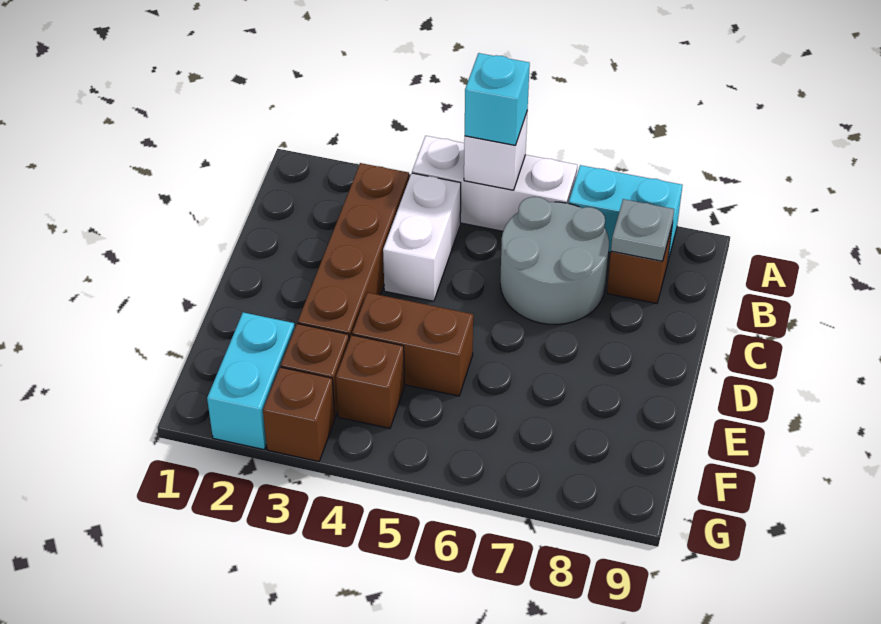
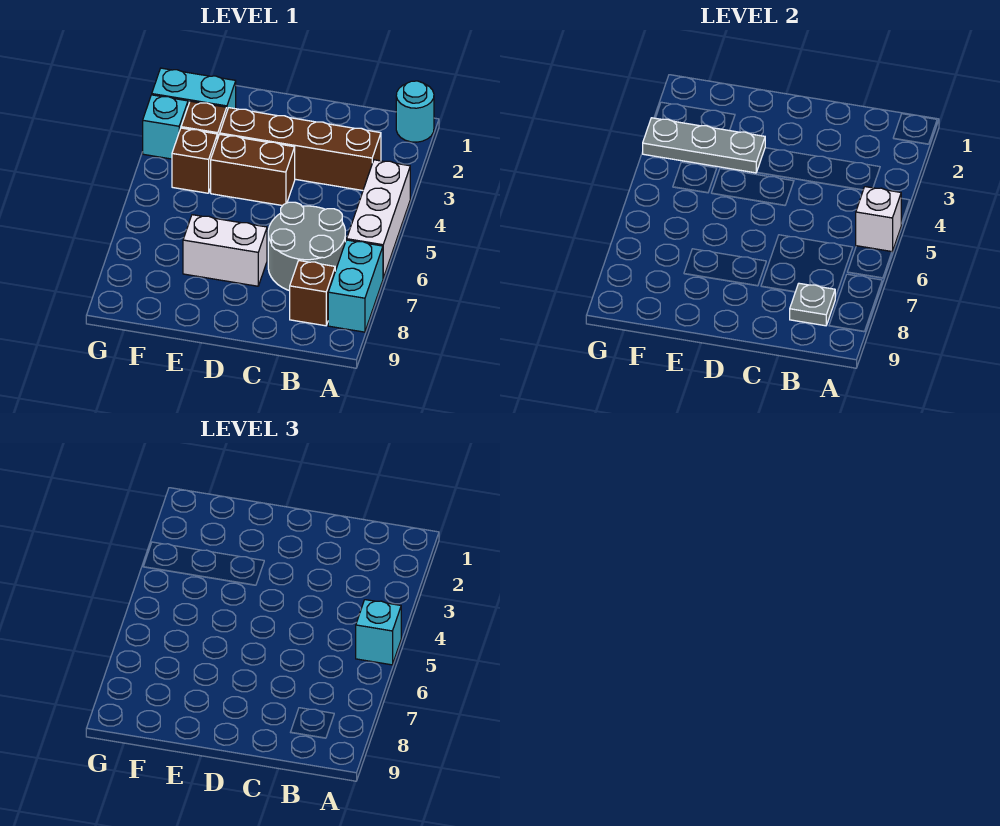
none -> cyan round brick A1 level 1
white brick B4:C4 level 1 -> white brick D7:E7 level 1
none -> grey plate E3:G3 level 2
brown brick E4:E5 level 1 -> brown brick D4:E4 level 1
brown brick G3 level 1 -> cyan brick G3 level 1

